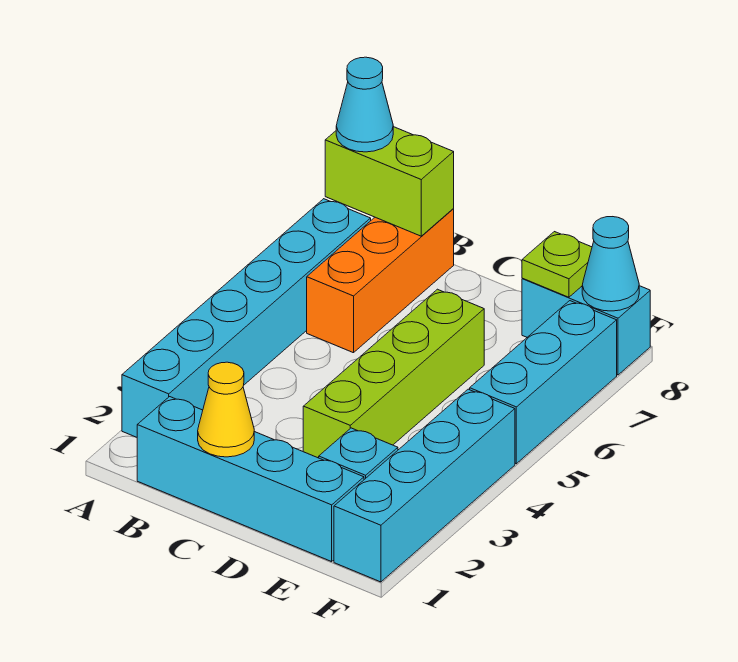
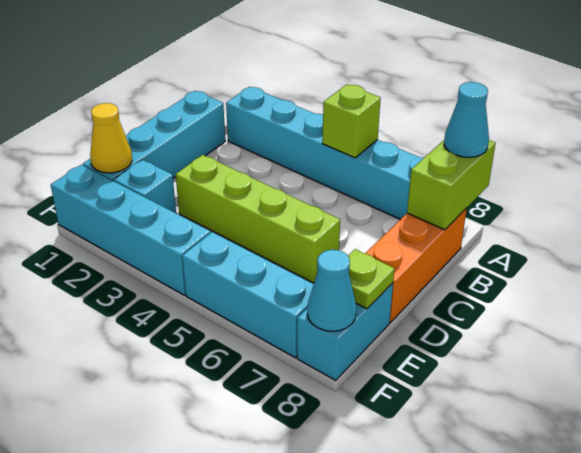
none -> lime brick A5 level 2
orange brick B6:B8 level 1 -> orange brick B8:D8 level 1
yellow cone C1 level 2 -> yellow cone E1 level 2

